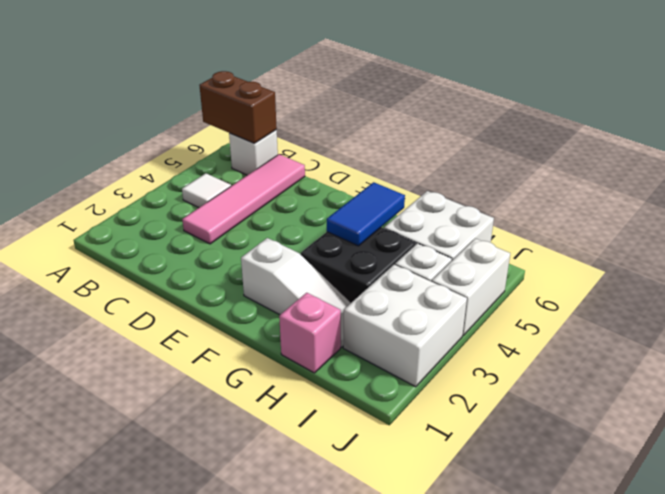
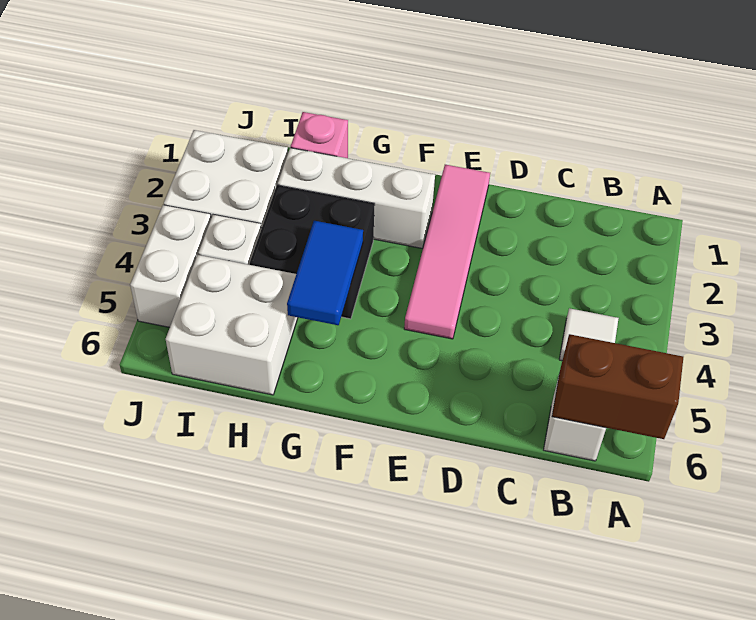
pink tile C3:C6 level 1 -> pink tile E1:E4 level 1
white slope F2:H2 level 1 top F -> white brick F2:H2 level 1

